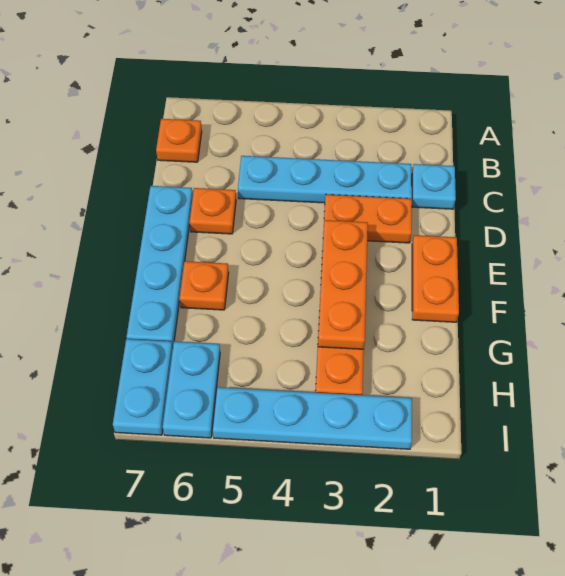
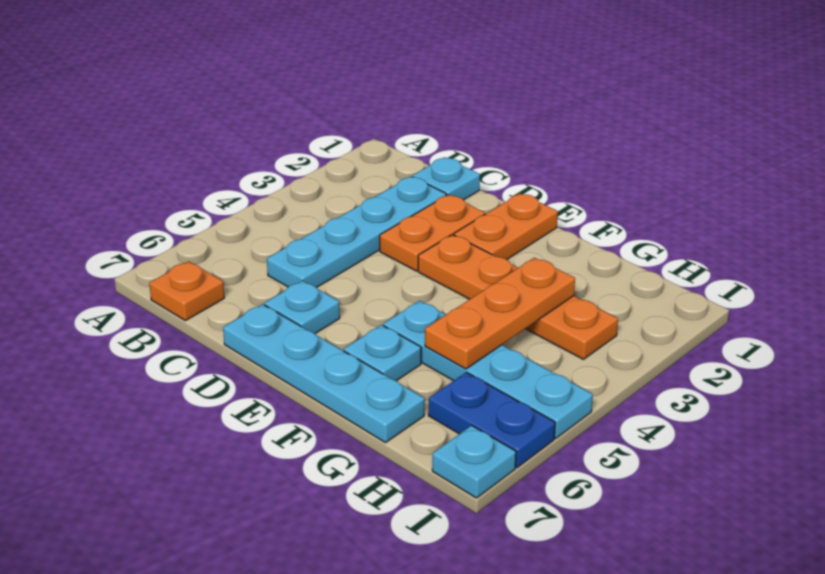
orange plate D6 level 1 -> cyan plate D6 level 1
orange plate E1:F1 level 1 -> orange plate E1:E2 level 1
orange plate E3:G3 level 2 -> orange plate G3:G5 level 2
orange plate F6 level 1 -> cyan plate F6 level 1
cyan plate H6:I6 level 1 -> blue plate H6:I6 level 1
cyan plate H7:I7 level 1 -> cyan plate I7 level 1
cyan plate I2:I5 level 1 -> cyan plate F5:I5 level 1

